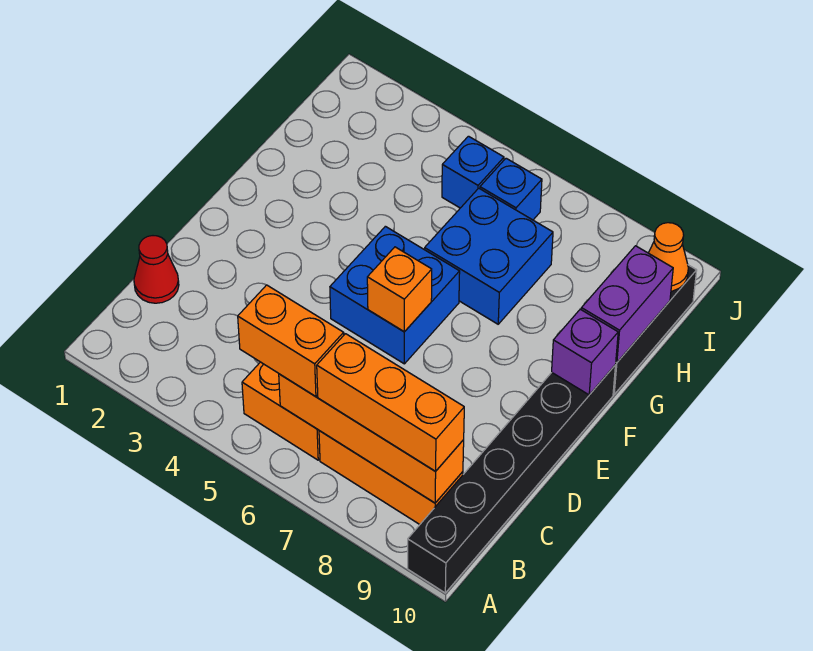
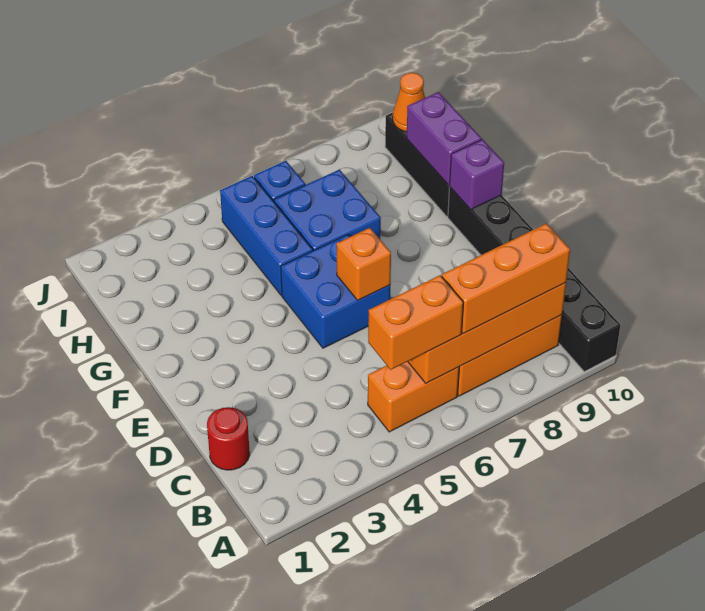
red cone C1 level 1 -> red round brick C1 level 1
blue brick I5 level 1 -> blue brick G5:I5 level 1

